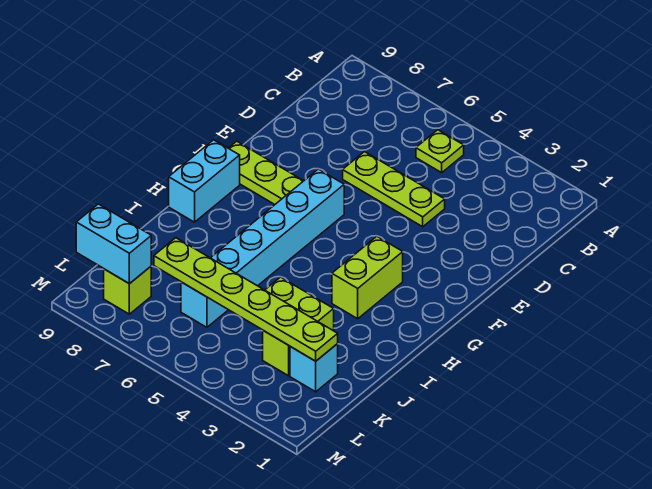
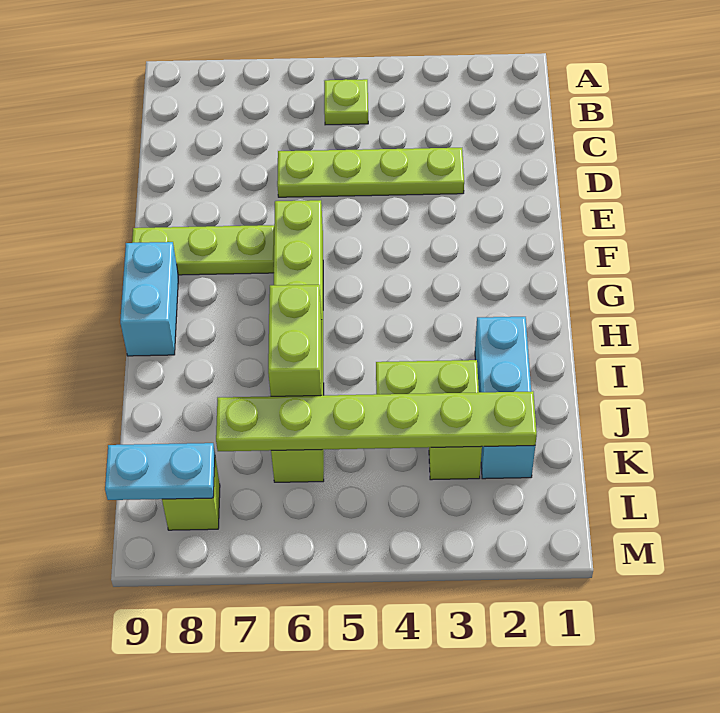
lime plate D4:D6 level 1 -> lime plate D3:D6 level 1
cyan brick F6:K6 level 1 -> lime brick F6:K6 level 1
lime brick G3:H3 level 1 -> lime brick I6:J6 level 2
cyan brick K2 level 1 -> cyan brick I2:K2 level 1
cyan brick L8:L9 level 2 -> cyan plate L8:L9 level 2

